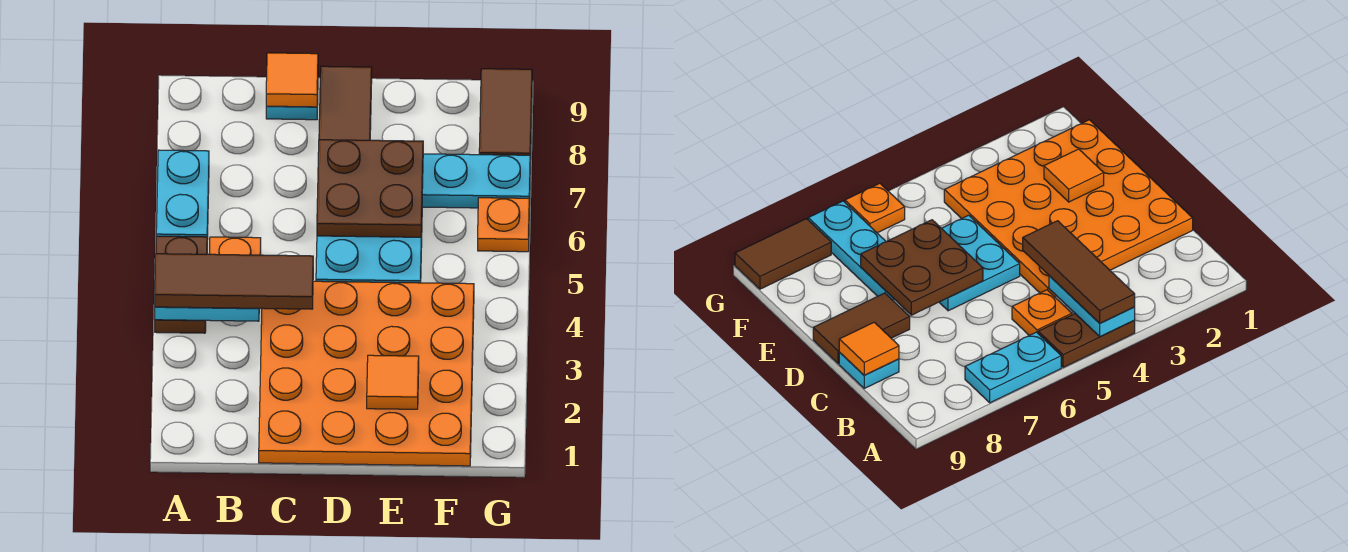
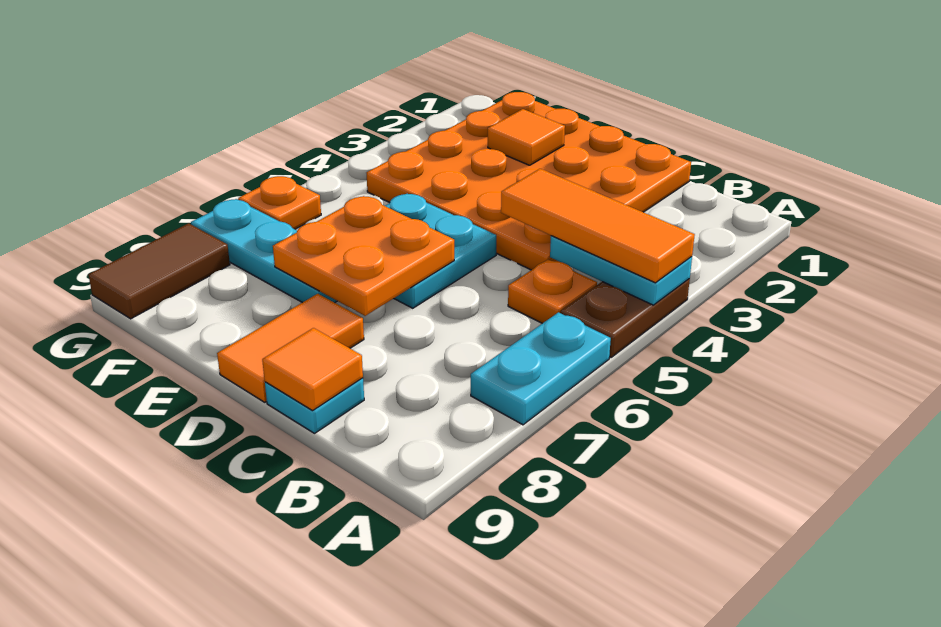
brown tile A4:C4 level 3 -> orange tile A4:C4 level 3
brown plate D6:E7 level 2 -> orange plate D6:E7 level 2
brown tile D8:D9 level 1 -> orange tile D8:D9 level 1

